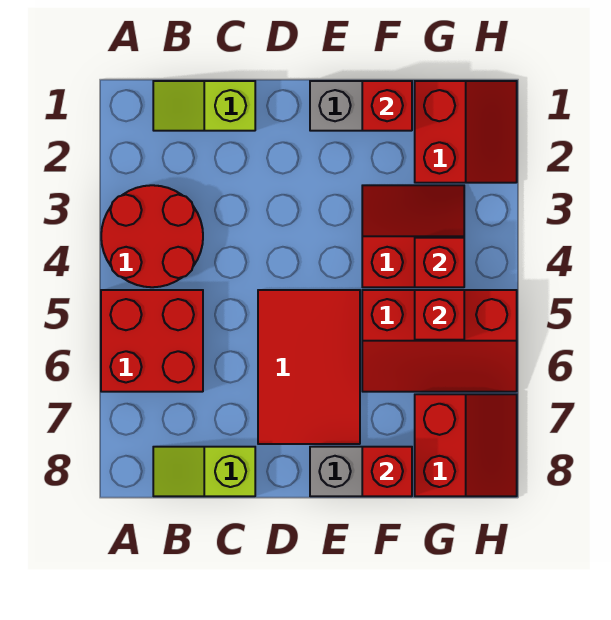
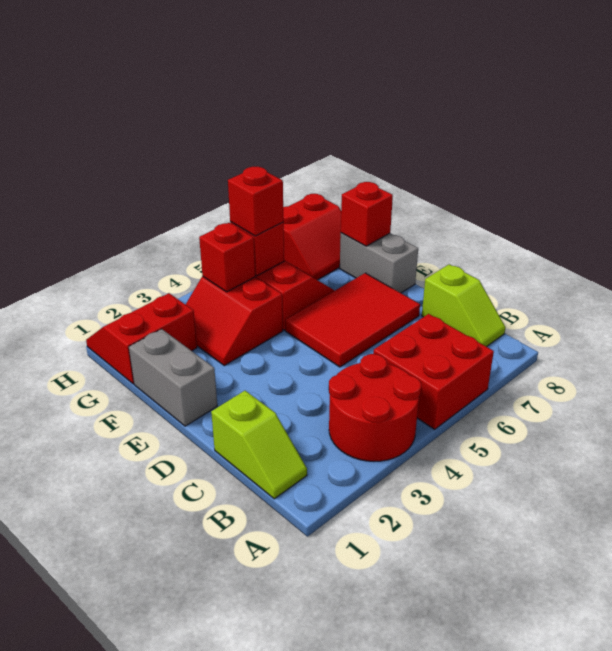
red brick F1 level 2 -> red brick G5 level 3
red slope G7:H8 level 1 top G -> red slope G7:H8 level 1 top H

